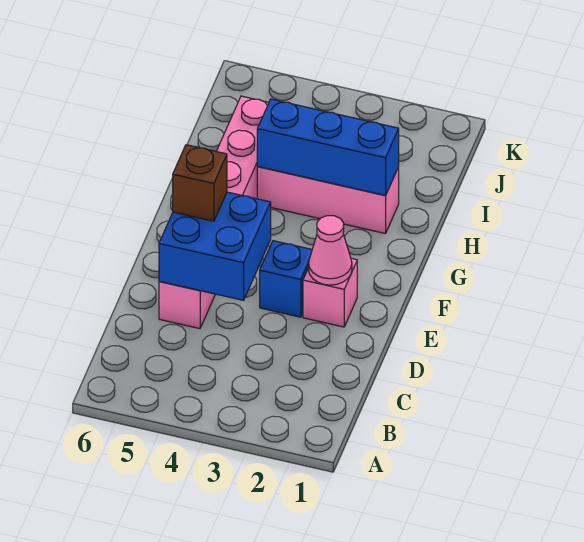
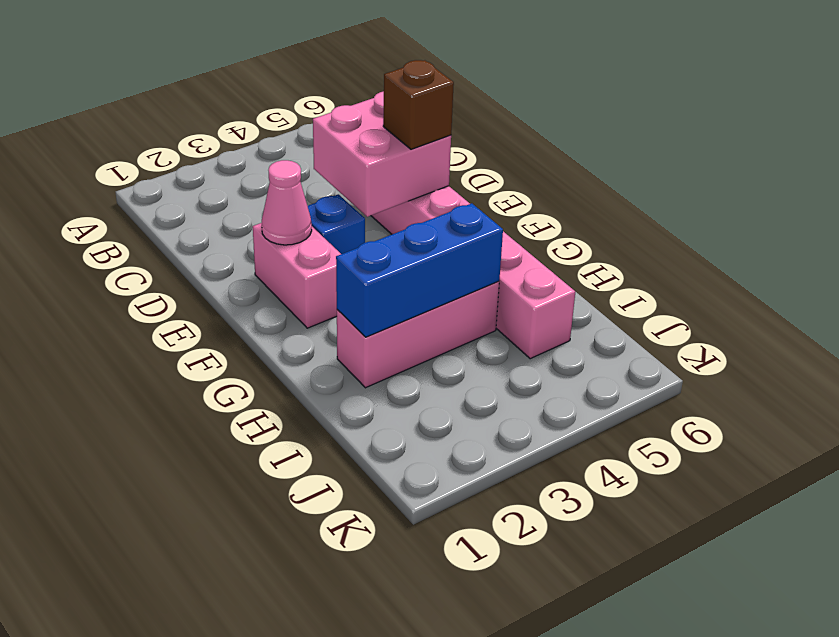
blue brick D4:E5 level 2 -> pink brick D4:E5 level 2
pink brick E2 level 1 -> pink brick E2:F2 level 1

